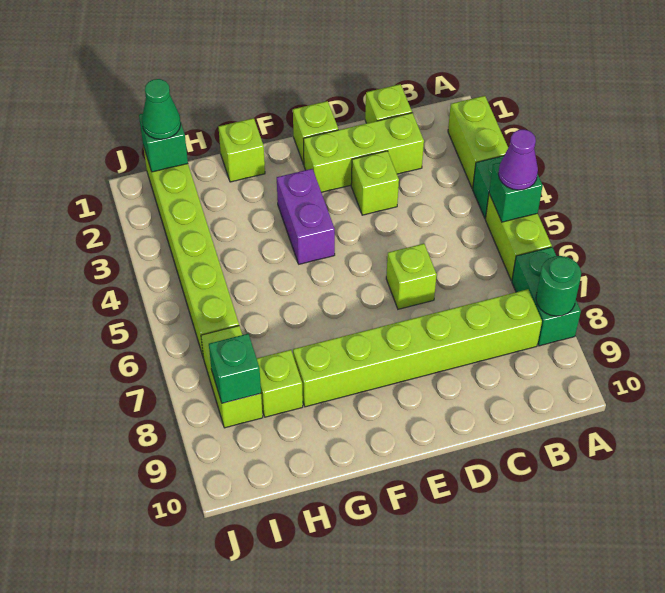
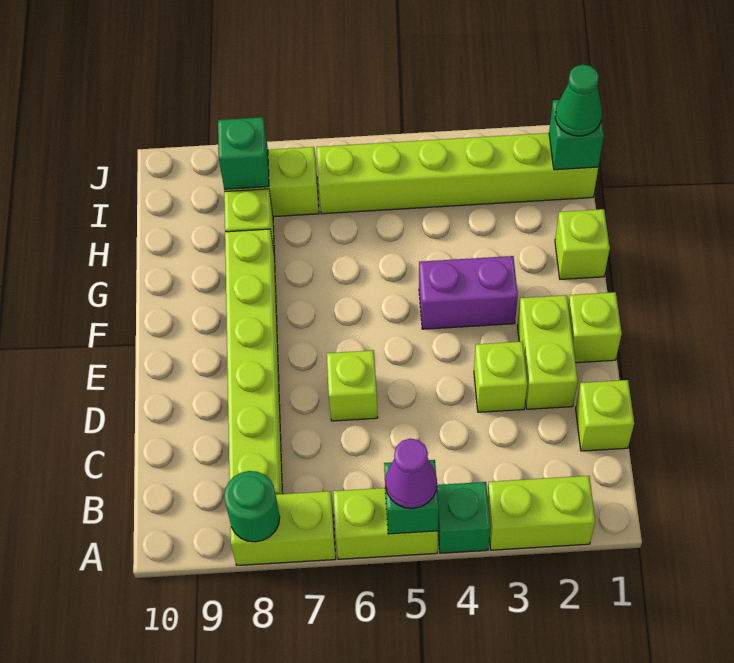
green brick A7:A8 level 1 -> lime brick A7:A8 level 1
lime brick C2:E2 level 1 -> lime brick D2:E2 level 1

